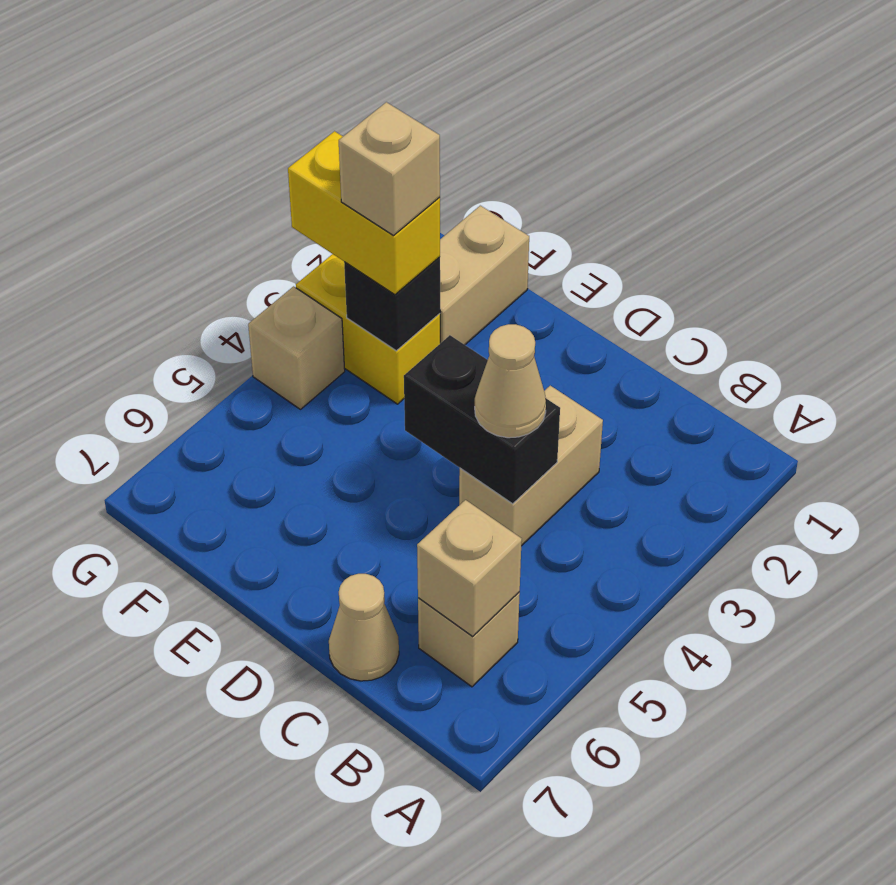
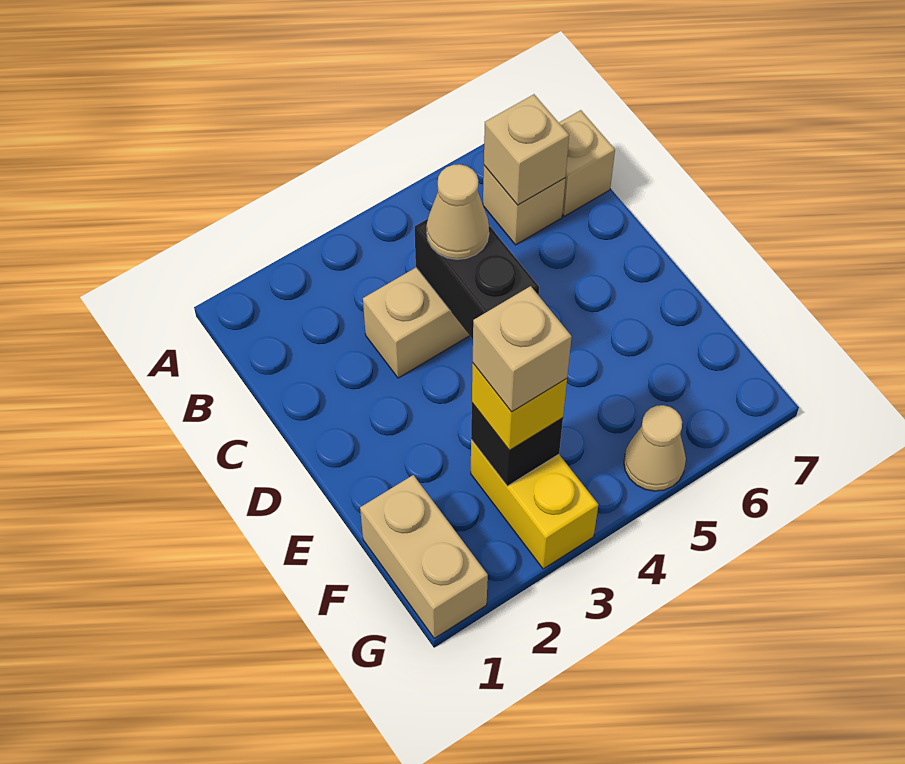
tan cone C7 level 1 -> tan cone G5 level 1
tan brick F1:F2 level 1 -> tan brick F1:G1 level 1
yellow brick F3:G3 level 3 -> yellow brick F3 level 3
tan brick G4 level 1 -> tan brick B7 level 1

